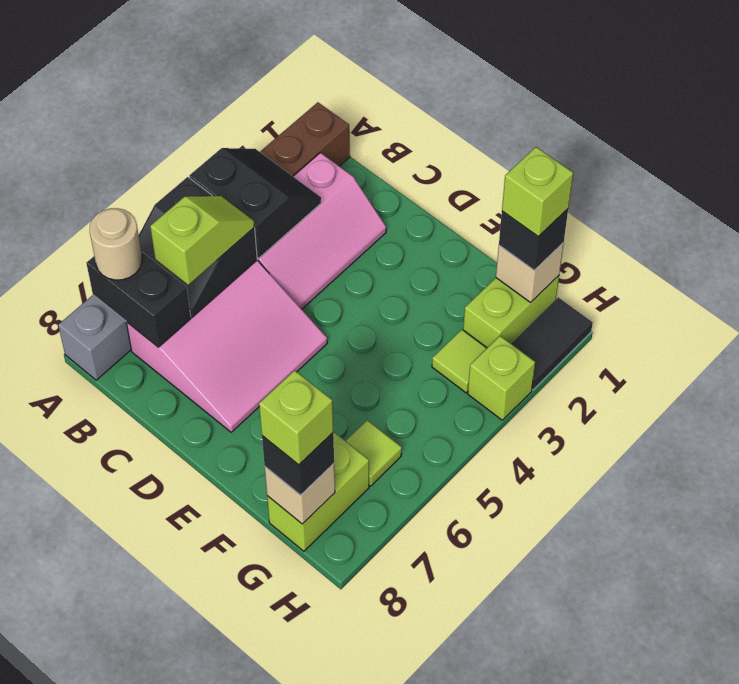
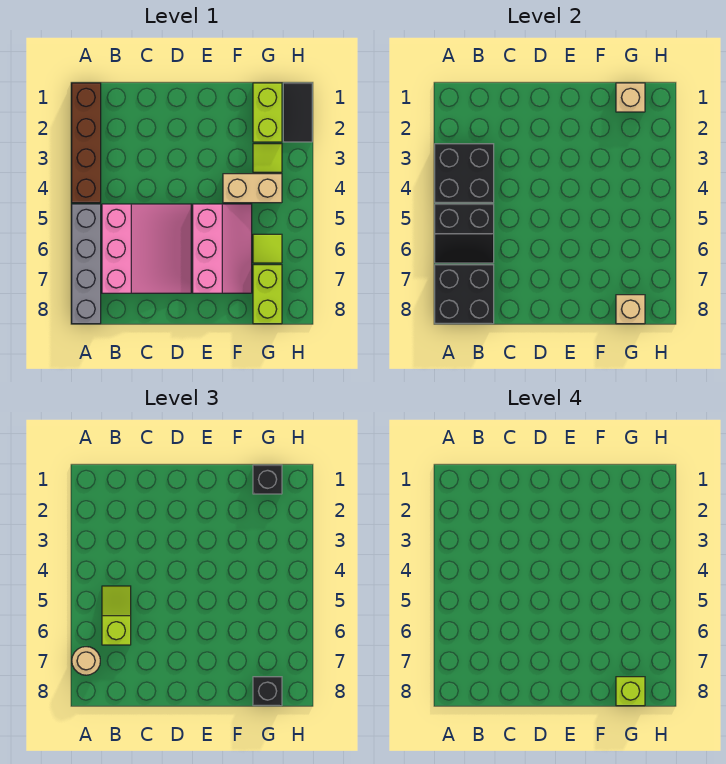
black slope A3:B4 level 2 top 4 -> black brick A3:B4 level 2
black brick A7:B7 level 2 -> black brick A7:B8 level 2
pink slope B2:C4 level 1 top B -> pink slope E5:F7 level 1 top E
none -> tan brick F4:G4 level 1
lime brick G1 level 4 -> none
lime brick H3 level 1 -> none

